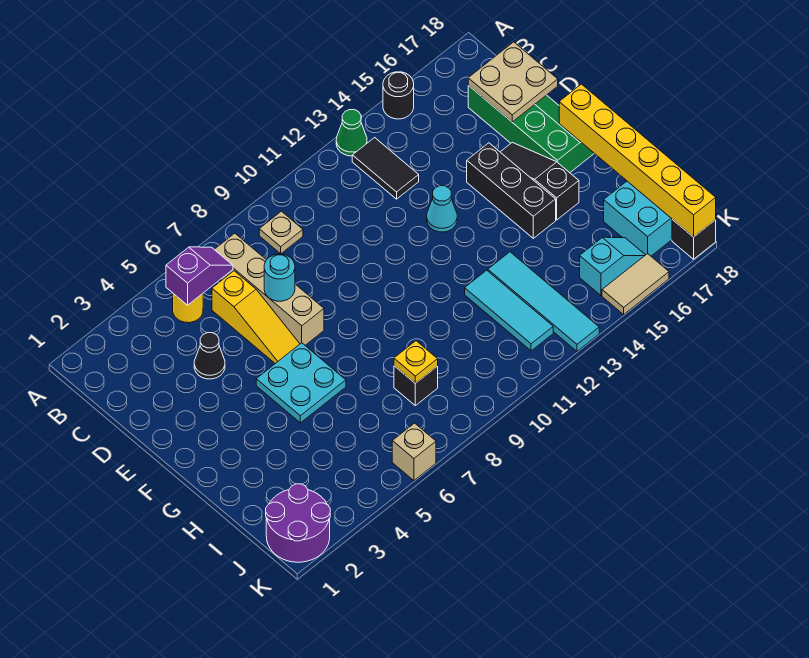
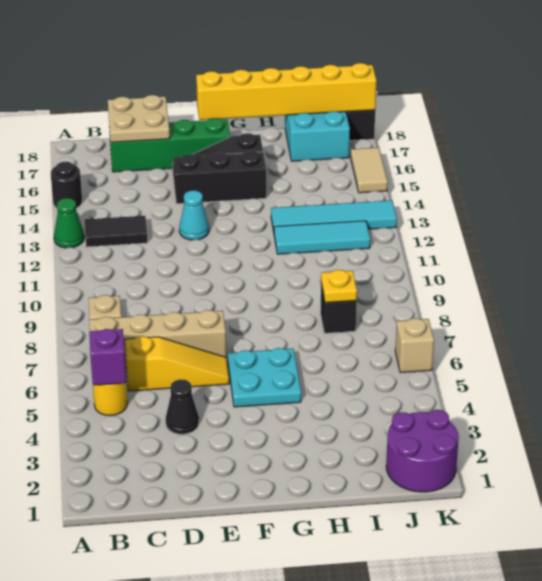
cyan round brick D7 level 2 -> none
cyan slope J15:J16 level 1 top 15 -> none

